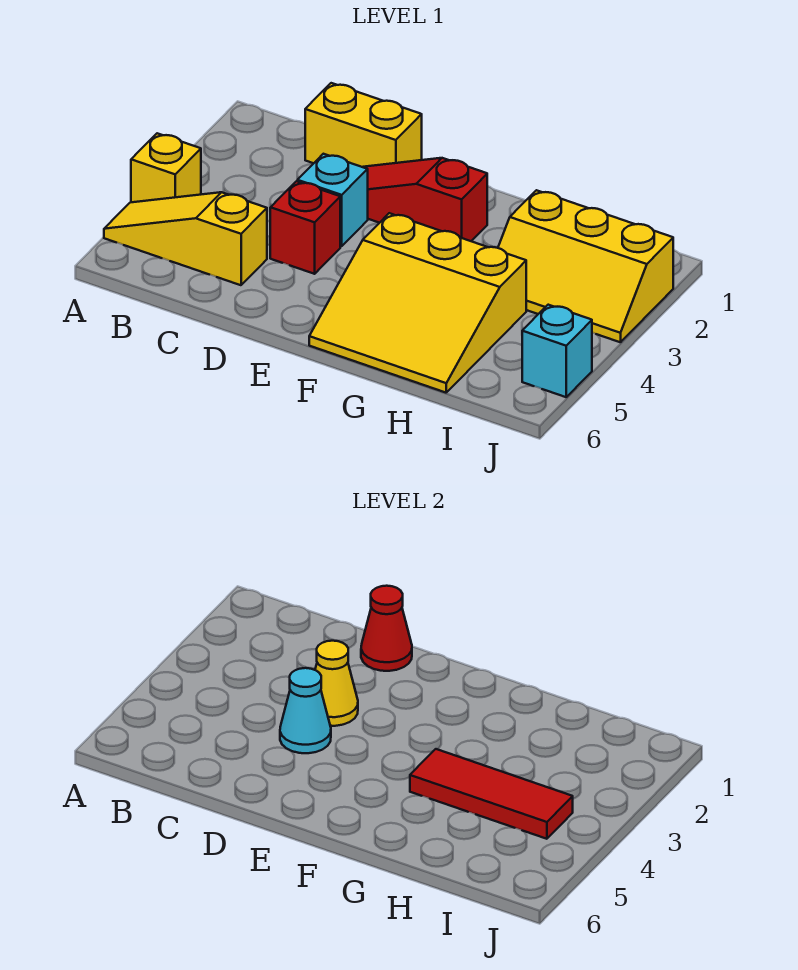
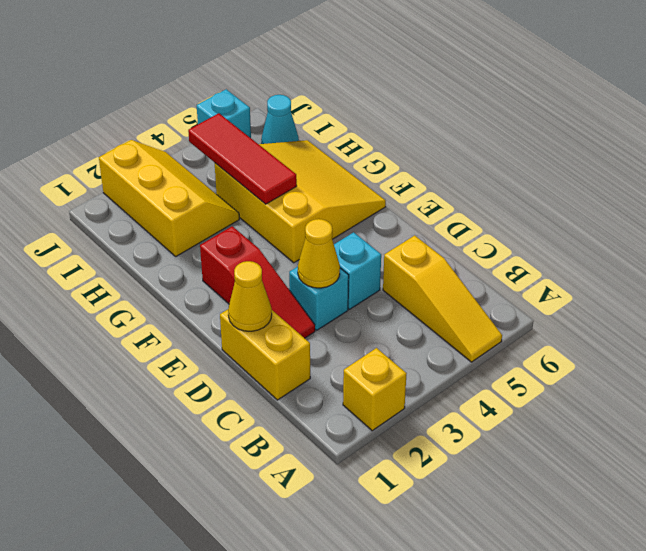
yellow brick A4 level 1 -> yellow brick A2 level 1
red cone D1 level 2 -> yellow cone D1 level 2
red brick D4 level 1 -> cyan brick D4 level 1
cyan cone D4 level 2 -> cyan cone I6 level 1

